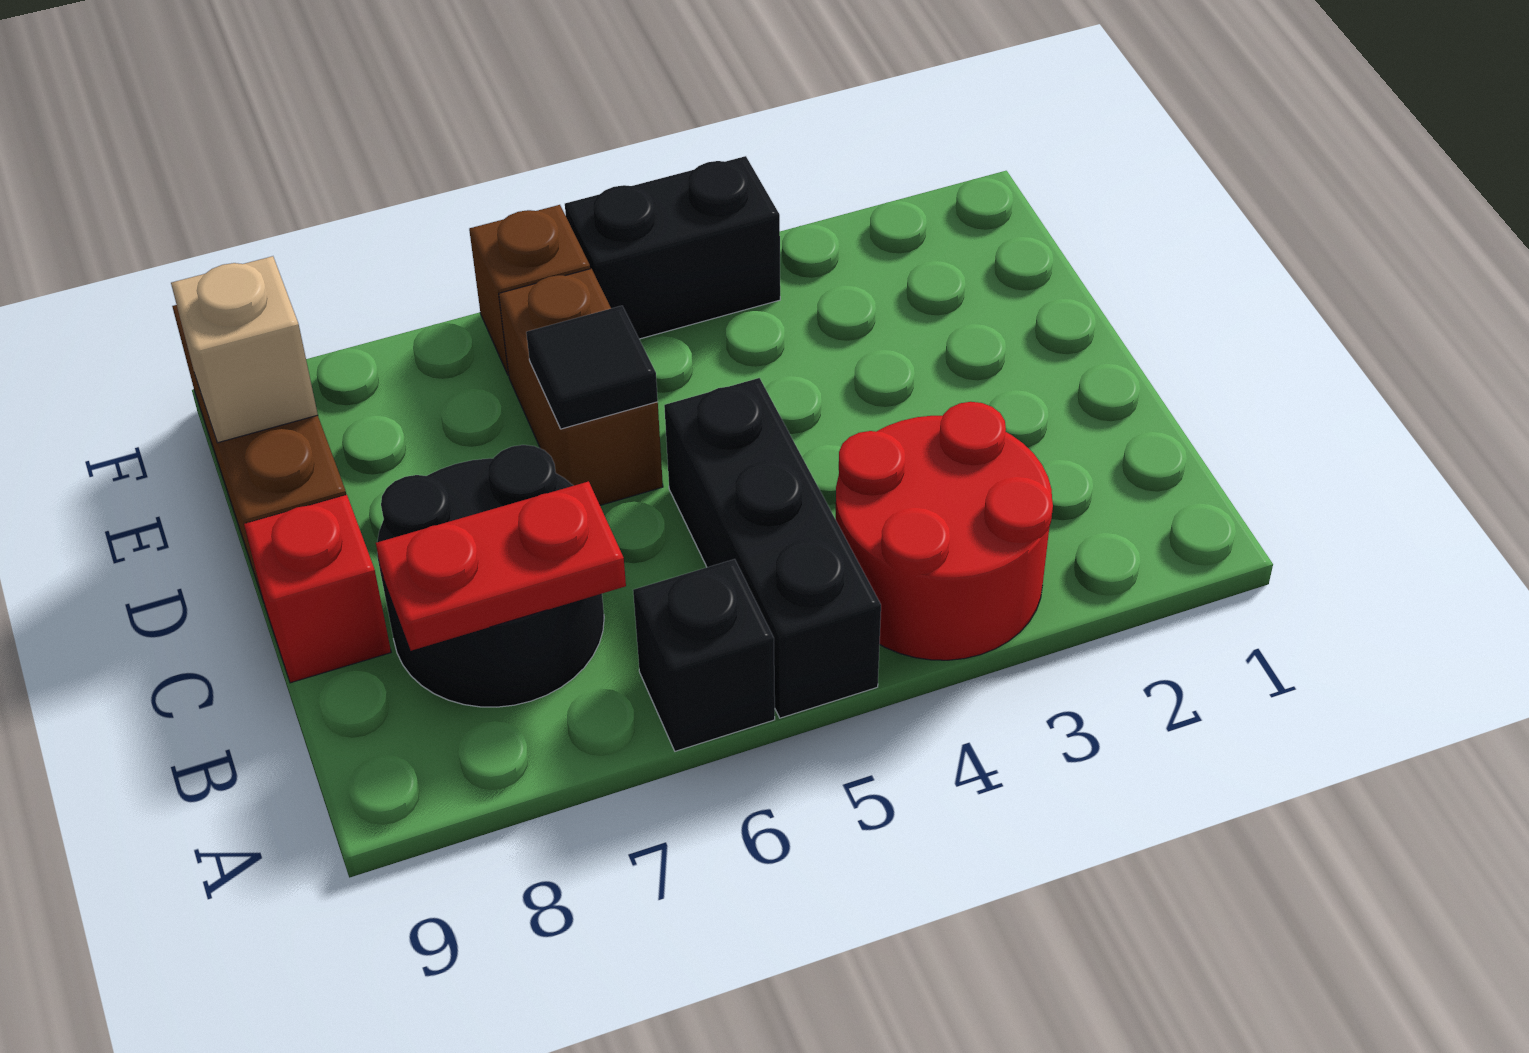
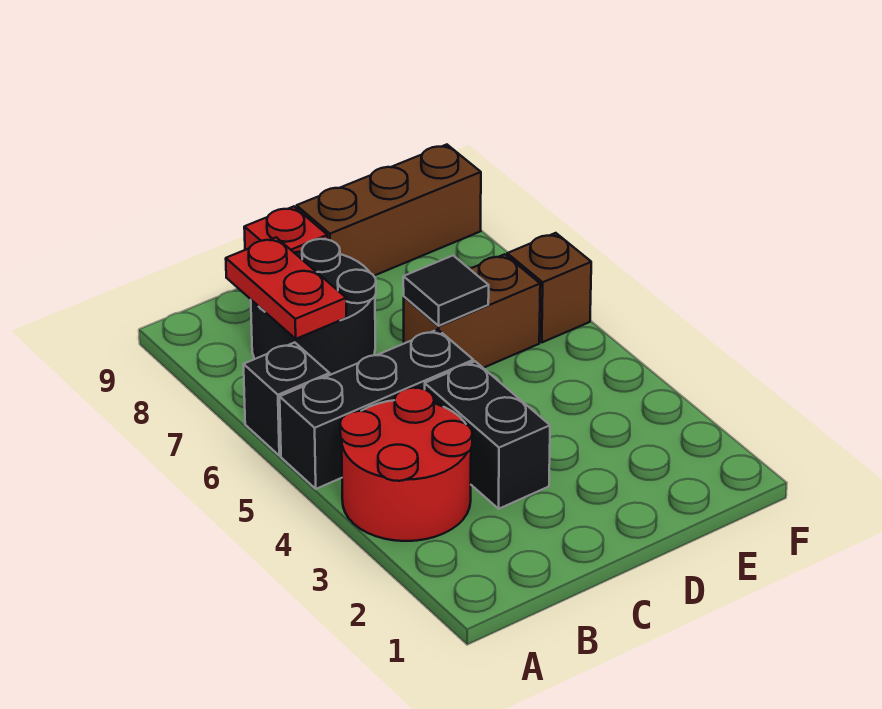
tan brick E9 level 2 -> none
black brick F4:F5 level 1 -> black brick C3:C4 level 1

